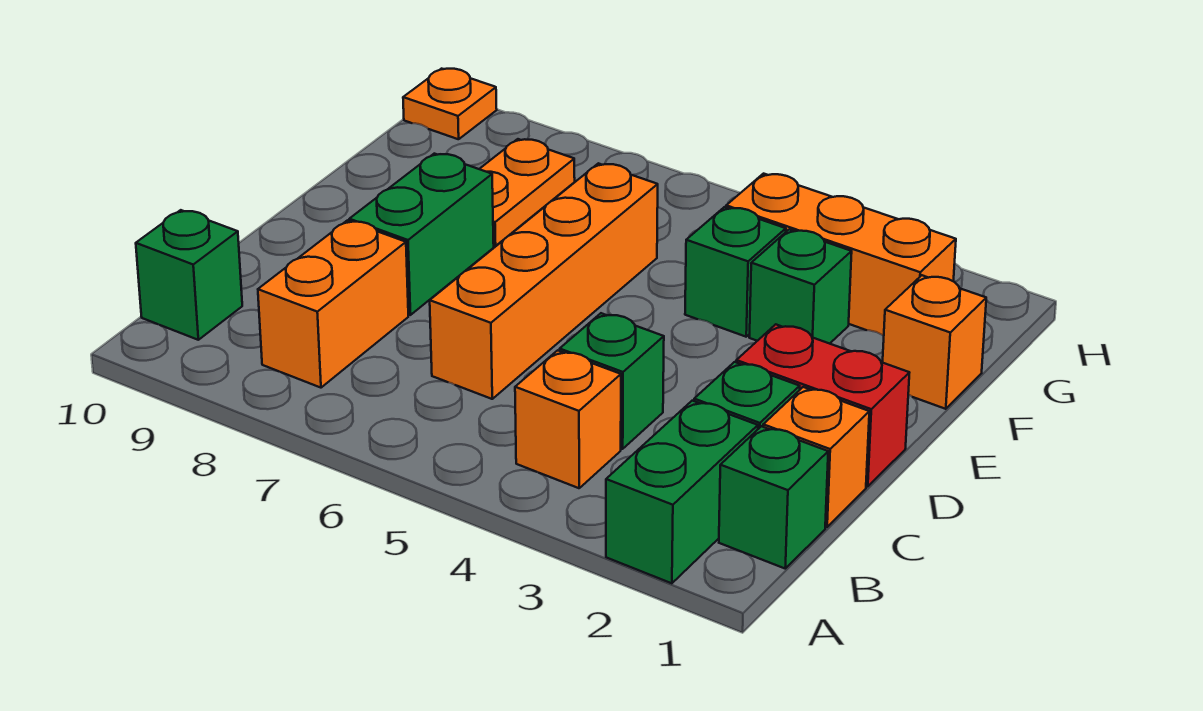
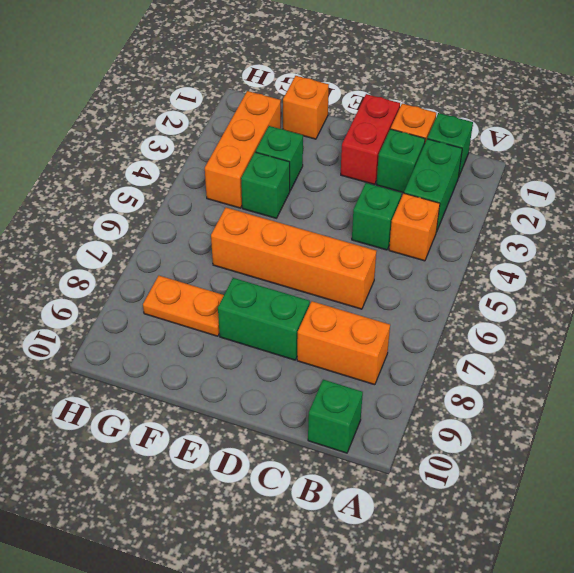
green brick A2:B2 level 1 -> green brick B2:B3 level 1
orange plate H10 level 1 -> none

